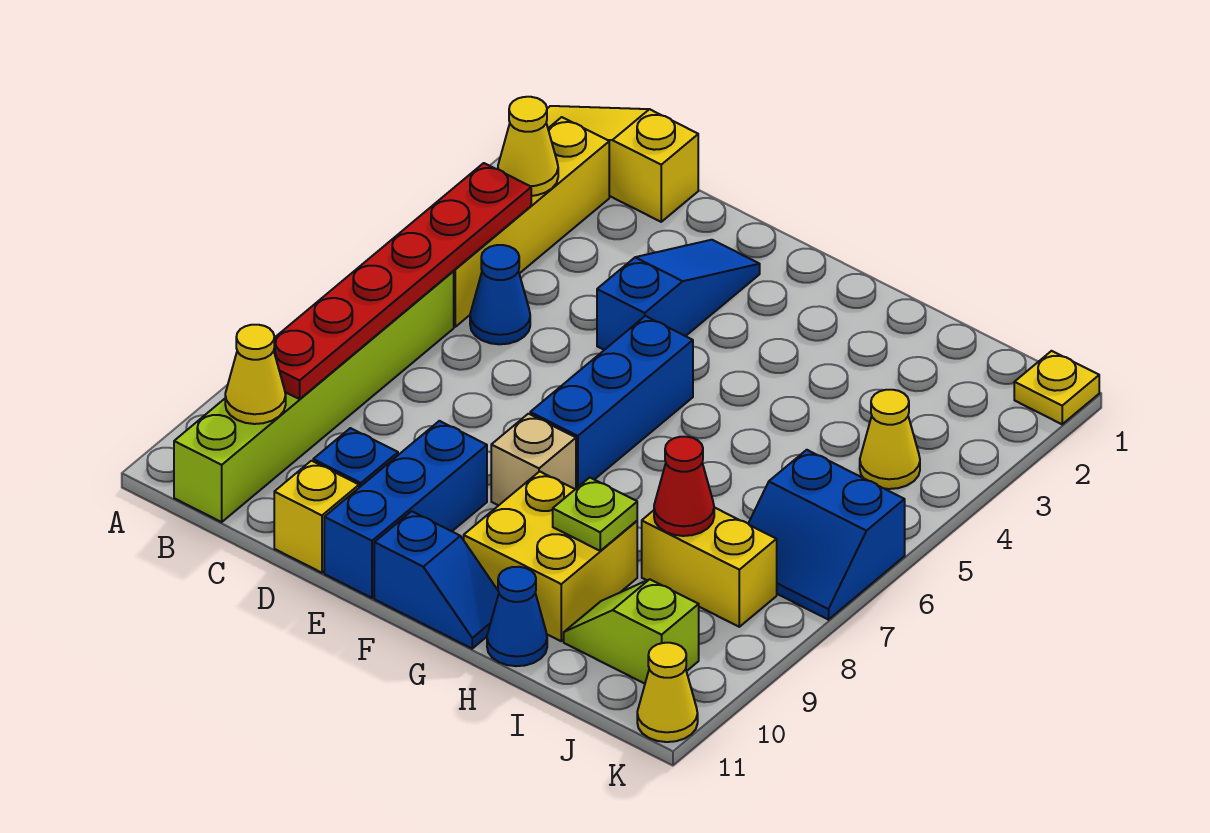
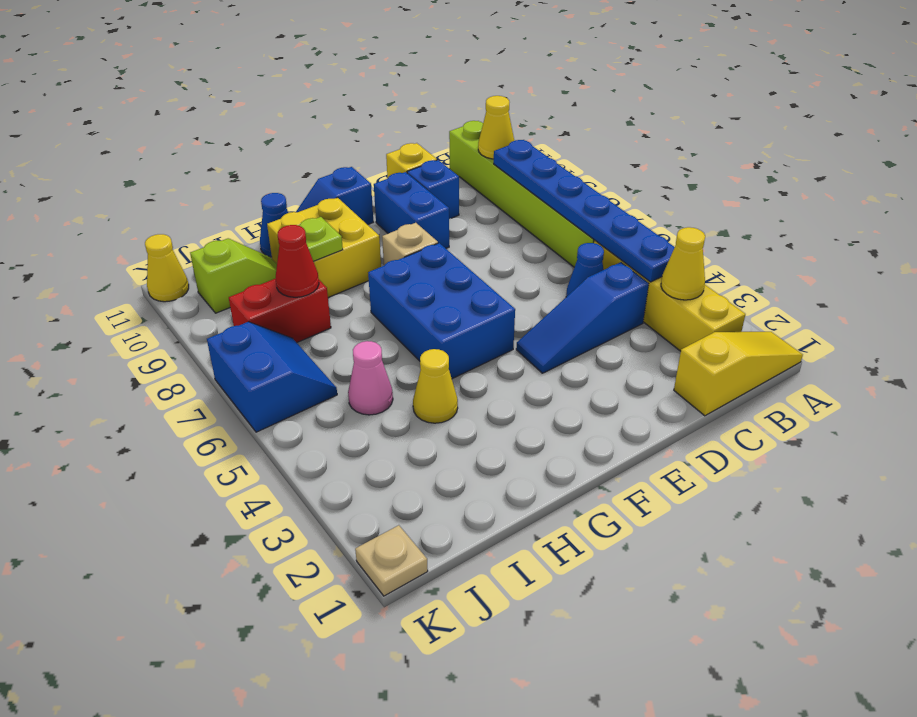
red plate B4:B9 level 2 -> blue plate B4:B9 level 2
blue slope E2:E4 level 1 top 4 -> blue slope C4:E4 level 1 top C
blue brick E9:E11 level 1 -> blue brick E9:E10 level 1
blue brick F5:F7 level 1 -> blue brick F5:G7 level 1
none -> pink cone I5 level 1
yellow brick I8:J8 level 1 -> red brick I8:J8 level 1
yellow cone J4 level 1 -> yellow cone H4 level 1
blue slope J6:K7 level 1 top 6 -> blue slope J6:K7 level 1 top K
yellow plate K1 level 1 -> tan plate K1 level 1

